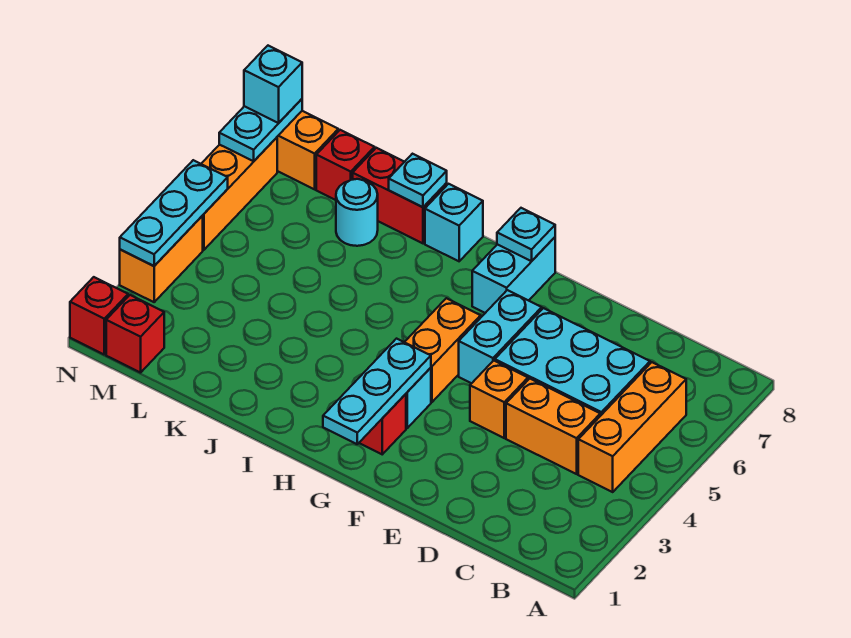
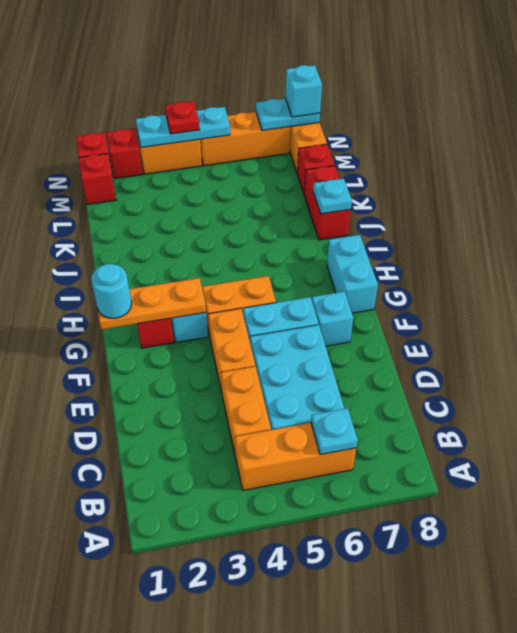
orange brick E4 level 1 -> orange brick E4:F4 level 1
cyan plate G1:G3 level 2 -> orange plate G1:G3 level 2
cyan brick G7:G8 level 1 -> cyan brick G8:H8 level 1
cyan plate G8 level 2 -> cyan plate B6 level 2
cyan brick I8 level 1 -> cyan brick F7 level 1
cyan round brick K7 level 1 -> cyan round brick G1 level 3
none -> red brick N2 level 1
none -> red plate N4 level 3

